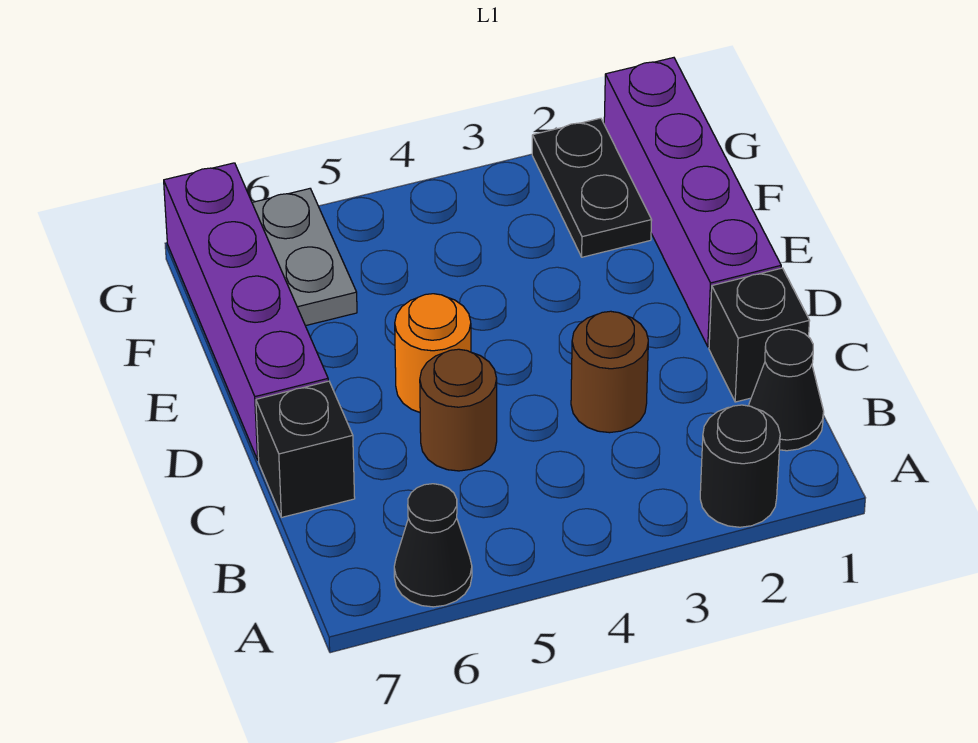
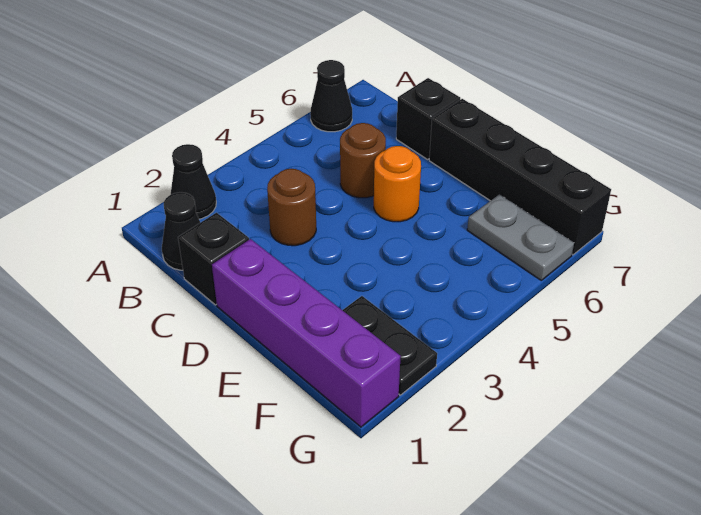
black round brick A2 level 1 -> black cone A2 level 1
purple brick D7:G7 level 1 -> black brick D7:G7 level 1

